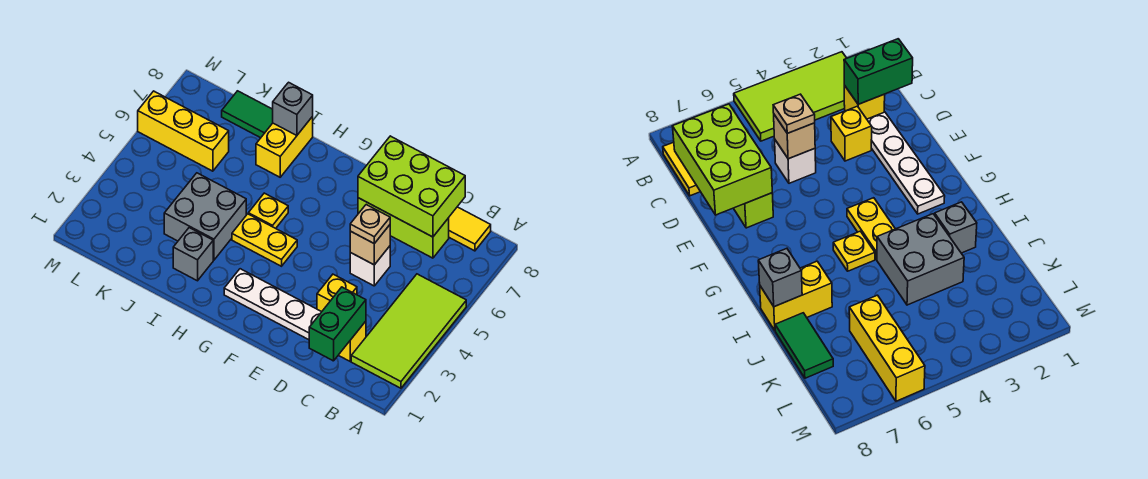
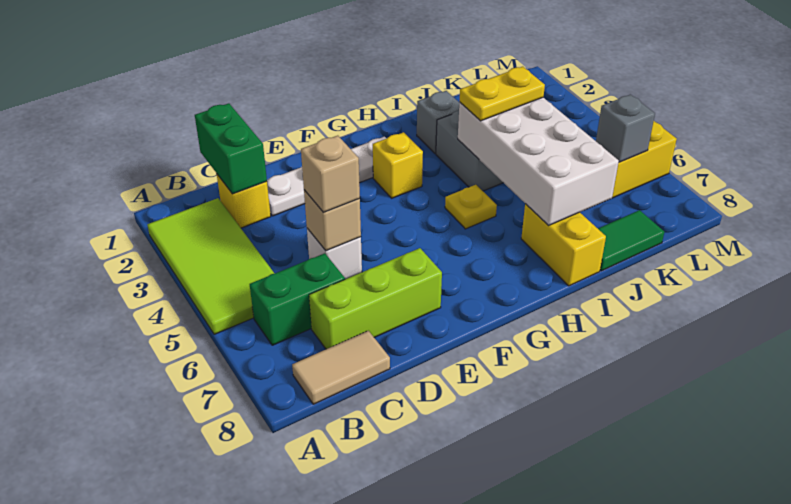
none -> green brick B6:C6 level 1
yellow tile B8:C8 level 1 -> tan tile B8:C8 level 1
lime brick C7:E8 level 2 -> none
yellow brick D3 level 1 -> yellow brick G3 level 1
tan plate D5 level 3 -> tan brick D5 level 3
yellow plate G4:H4 level 1 -> yellow plate I4:J4 level 3
none -> white brick I4:J7 level 2
grey brick I8 level 2 -> grey brick L6 level 2

